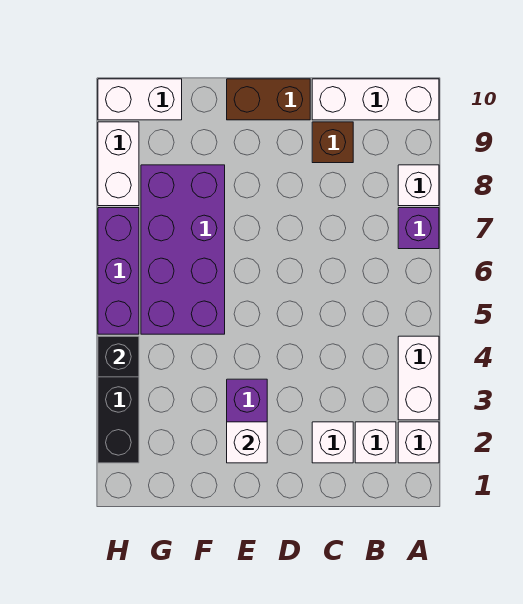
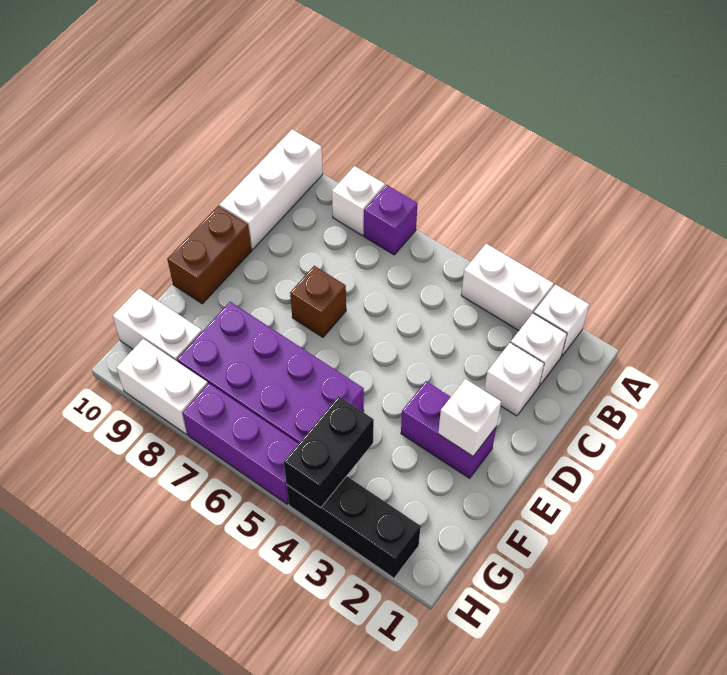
brown brick C9 level 1 -> brown brick D7 level 1
white brick G10:H10 level 1 -> white brick G9:G10 level 1
black brick H4 level 2 -> black brick G4:H4 level 2

